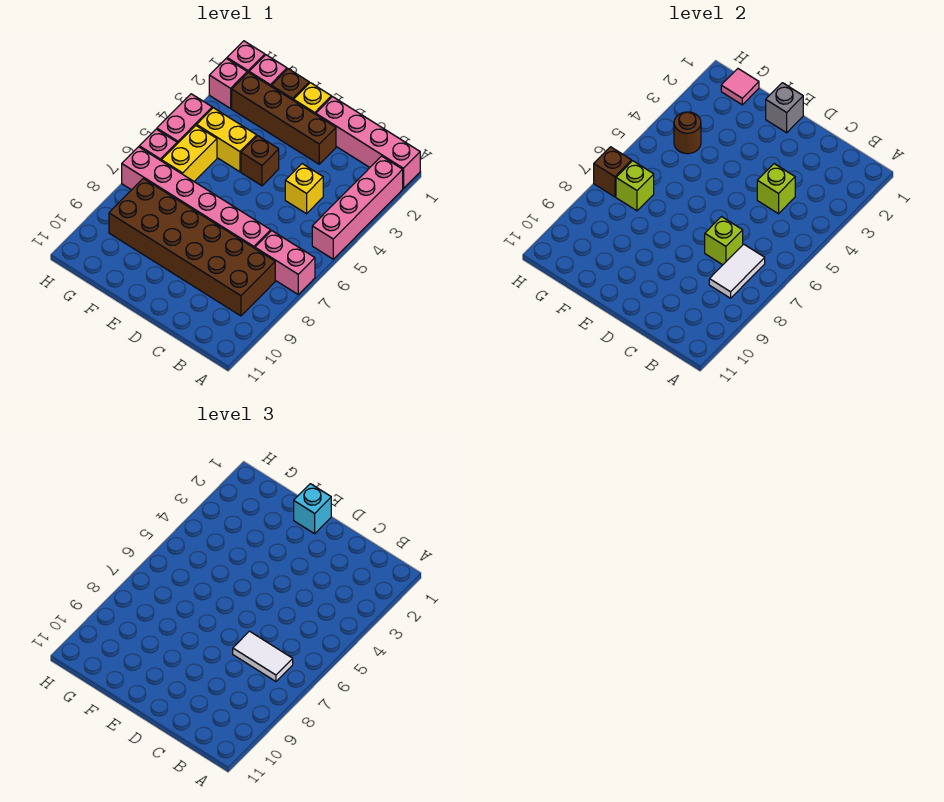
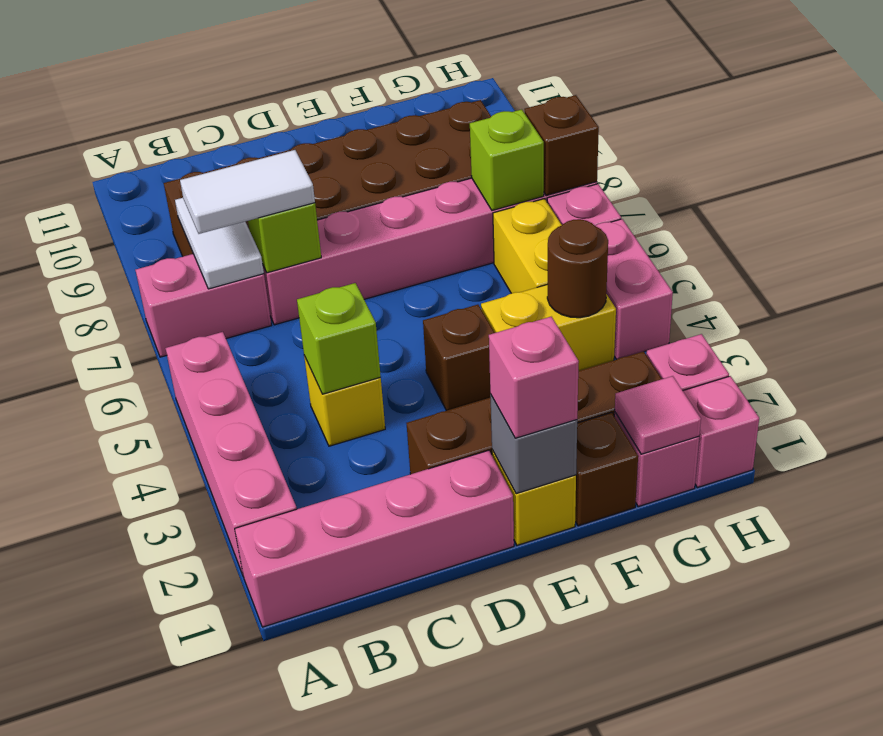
cyan brick E1 level 3 -> pink brick E1 level 3

